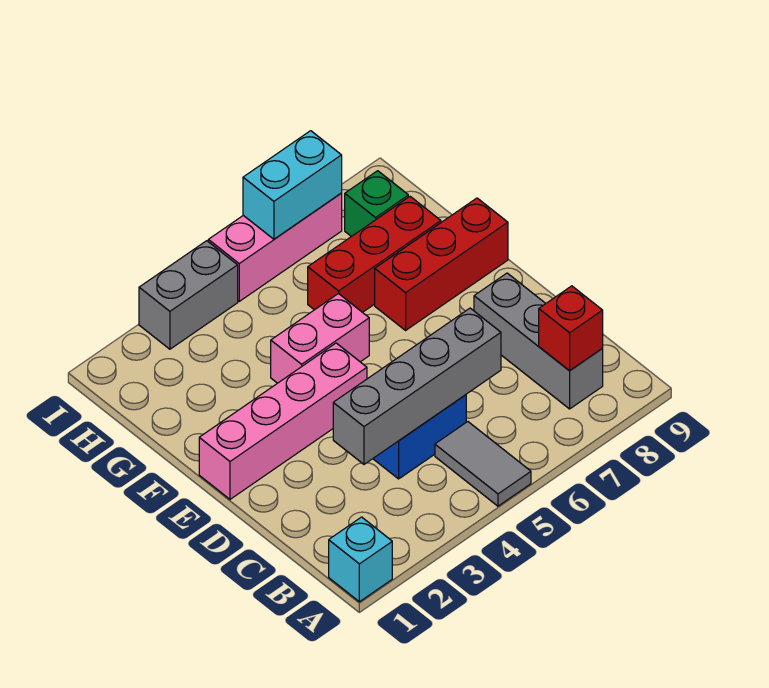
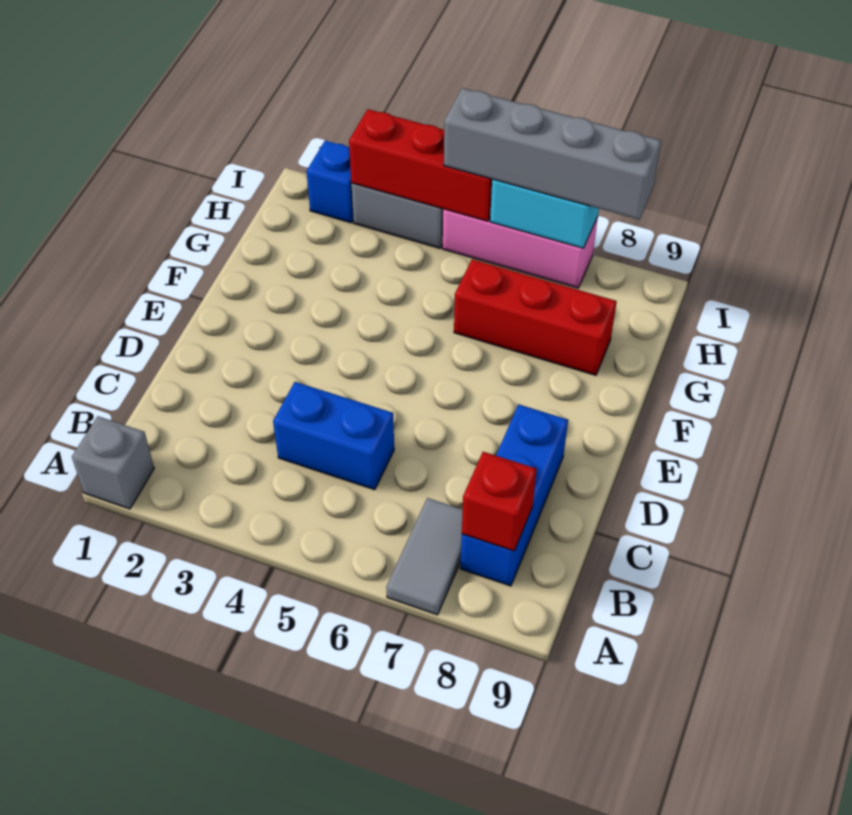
cyan brick A1 level 1 -> grey brick A1 level 1
grey tile A5:B5 level 1 -> grey tile A7:B7 level 1
grey brick B8:D8 level 1 -> blue brick B8:D8 level 1
grey brick C3:C6 level 2 -> grey brick I5:I8 level 3
pink brick E1:E4 level 1 -> none
pink brick F4:F5 level 1 -> none
red brick F7:F9 level 1 -> red brick I3:I5 level 2
green brick H8 level 1 -> none
none -> blue brick I2 level 1

